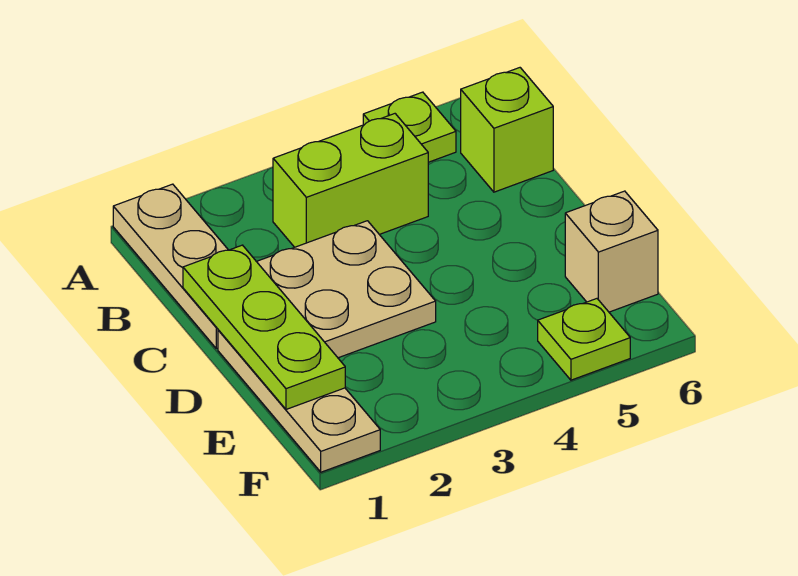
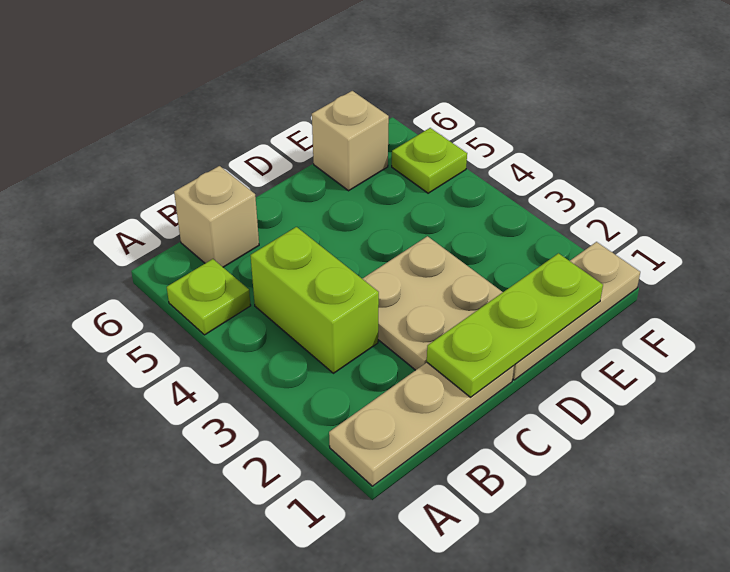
lime brick B6 level 1 -> tan brick B6 level 1

